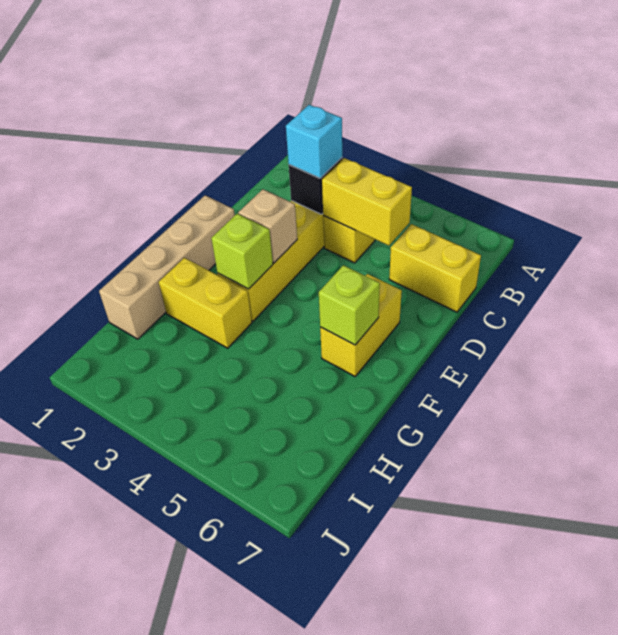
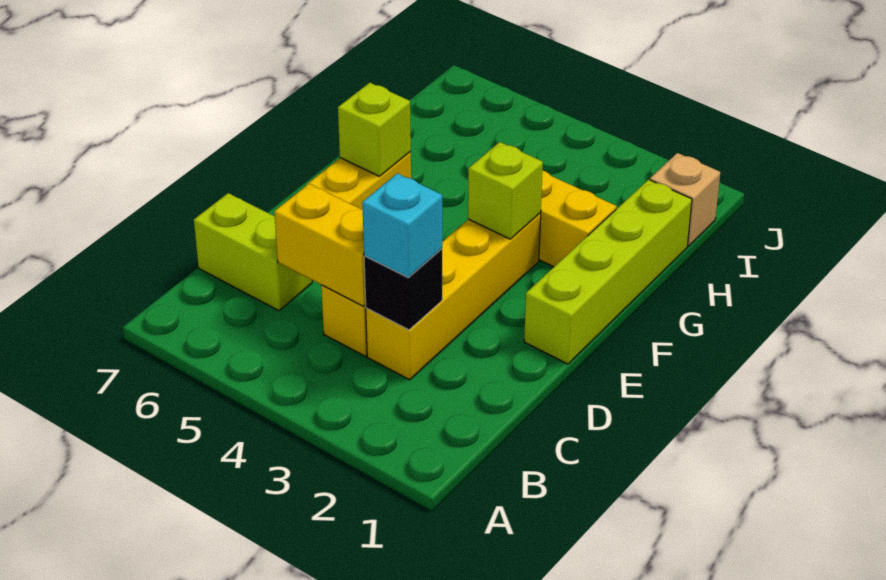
yellow brick C6:C7 level 1 -> lime brick C6:C7 level 1
tan brick E1:H1 level 1 -> lime brick E1:H1 level 1
tan brick E3 level 2 -> tan brick I1 level 1

